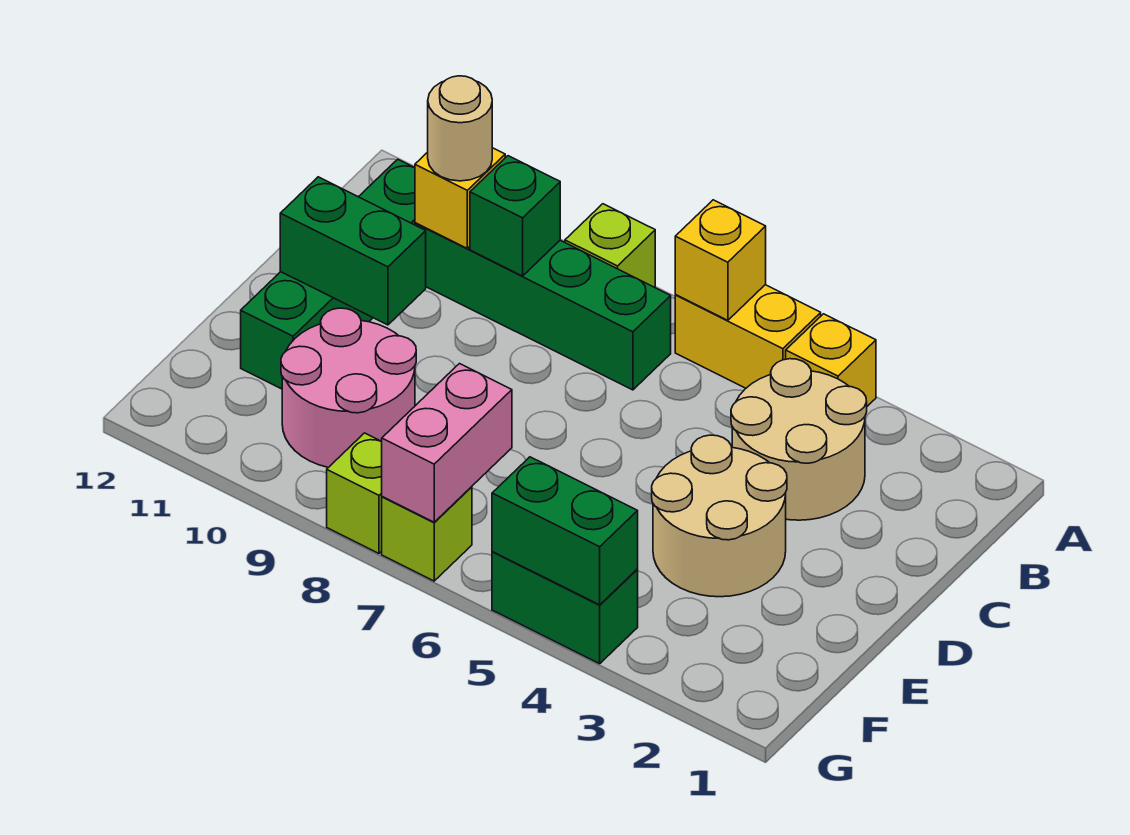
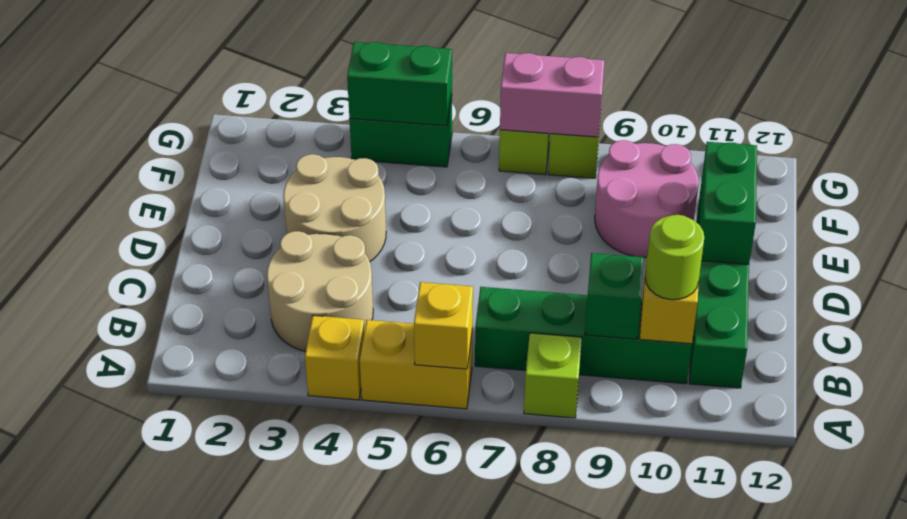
tan round brick B10 level 3 -> lime round brick B10 level 3
green brick D10:D11 level 2 -> green brick D11:E11 level 2
pink brick F7:G7 level 2 -> pink brick G7:G8 level 2

